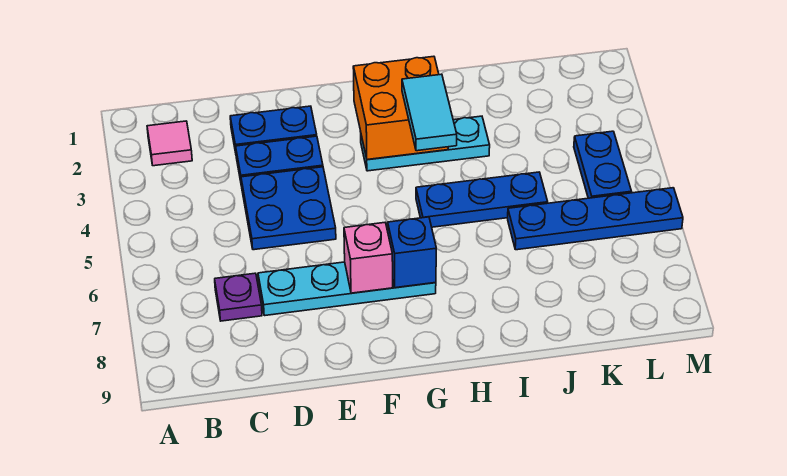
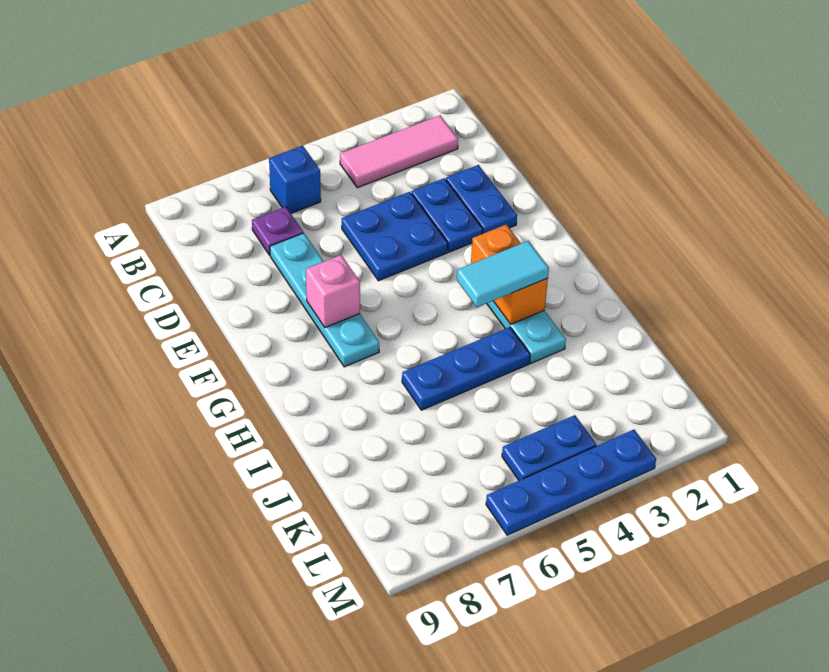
pink tile B2 level 1 -> pink tile B2:B4 level 1
orange brick G2:H3 level 2 -> orange brick G3:H3 level 2
blue brick G7 level 2 -> blue brick B6 level 1
blue plate H5:J5 level 1 -> blue plate I4:I6 level 1
blue plate J6:M6 level 1 -> blue plate M3:M6 level 1

